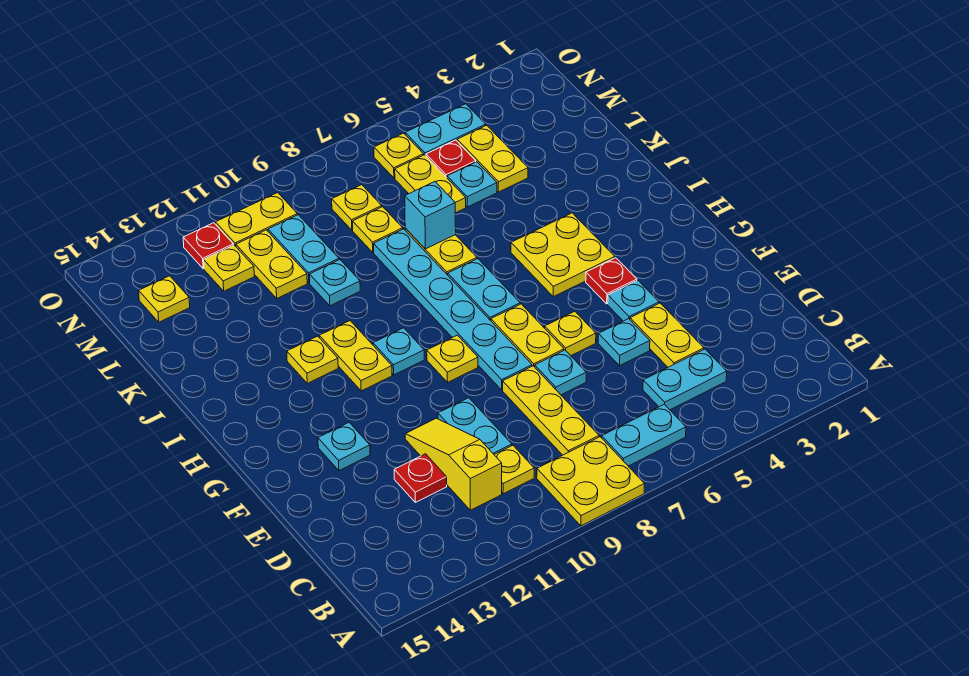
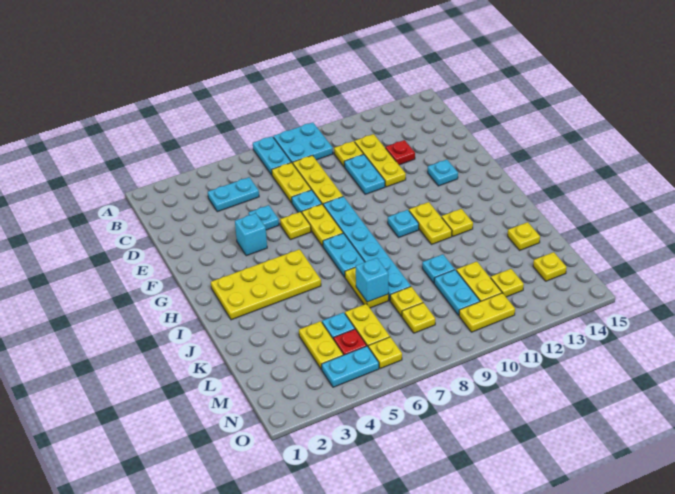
yellow plate A8:B9 level 1 -> cyan plate A8:B9 level 1
cyan plate B6:B7 level 1 -> cyan plate A7:B7 level 1
yellow slope C11:E11 level 1 top C -> yellow plate C11:E11 level 1
yellow plate D4:E4 level 1 -> yellow plate C7:D7 level 1
cyan plate F4 level 1 -> cyan brick F4 level 1
red plate G4 level 1 -> none
yellow plate G9 level 1 -> yellow plate K14 level 1
yellow plate H4:I5 level 1 -> yellow plate H2:I5 level 1
red plate N12 level 1 -> none

